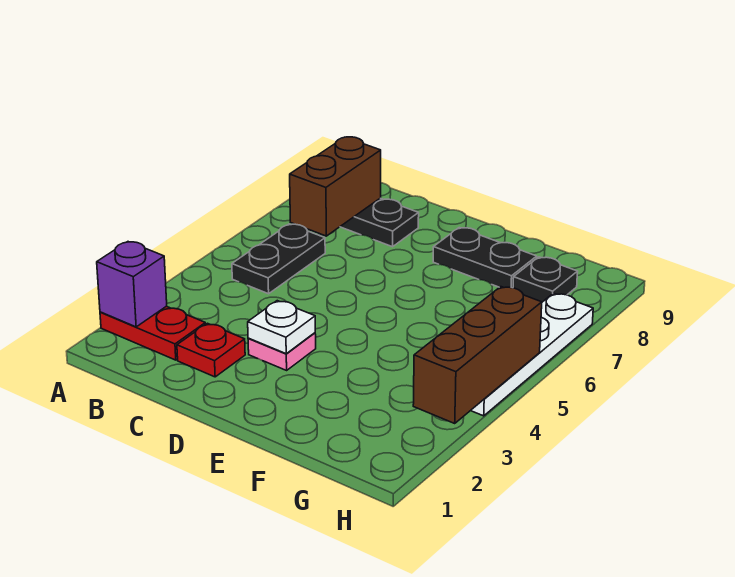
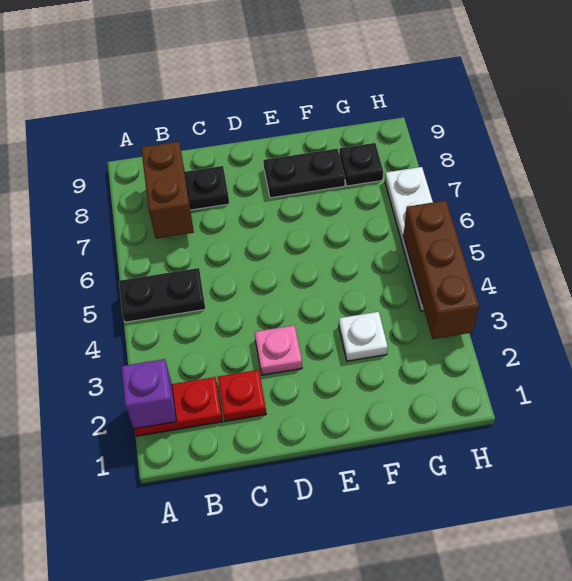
black plate B5:B6 level 1 -> black plate A5:B5 level 1
white plate D3 level 2 -> white plate F3 level 1

